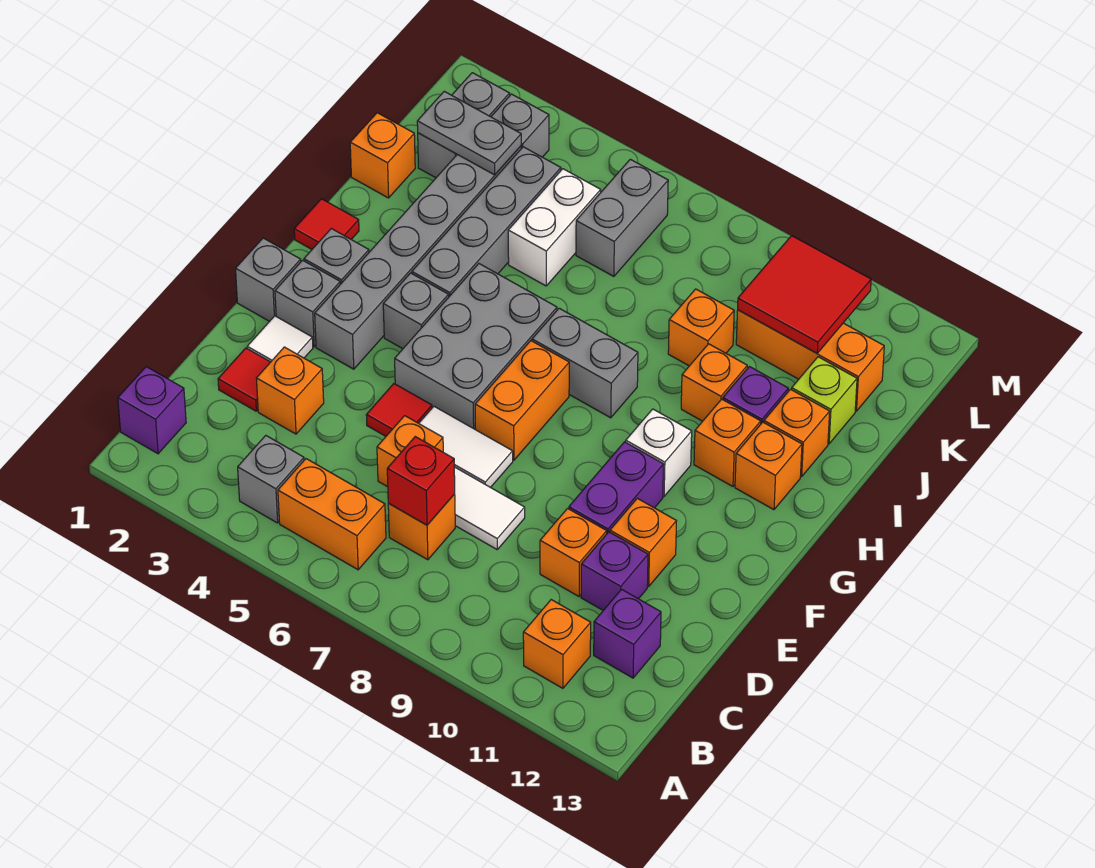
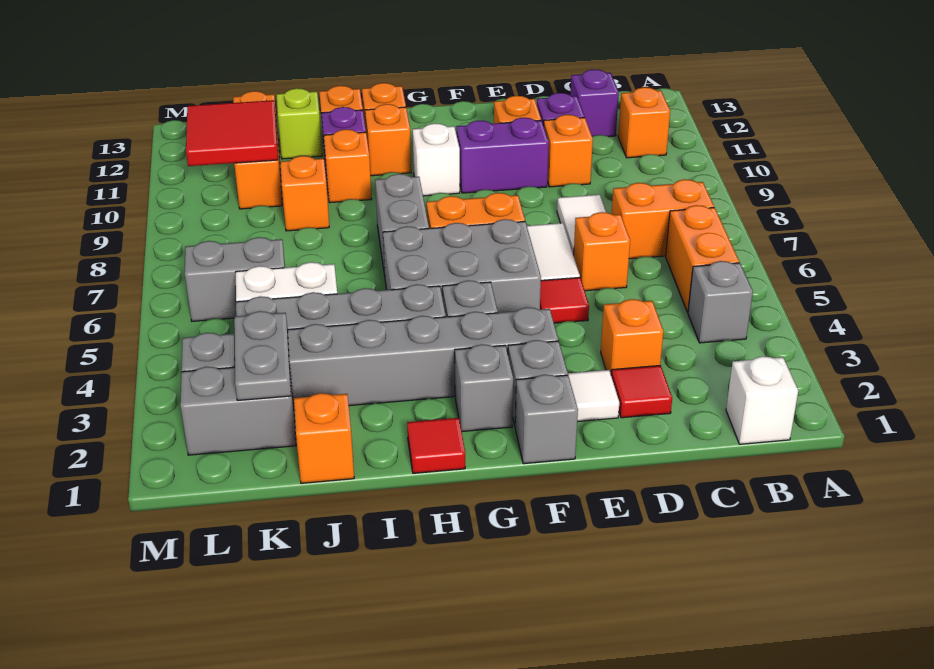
purple brick B1 level 1 -> white brick B1 level 1
orange brick C7 level 1 -> orange brick B7:C7 level 1
red brick C7 level 2 -> none

